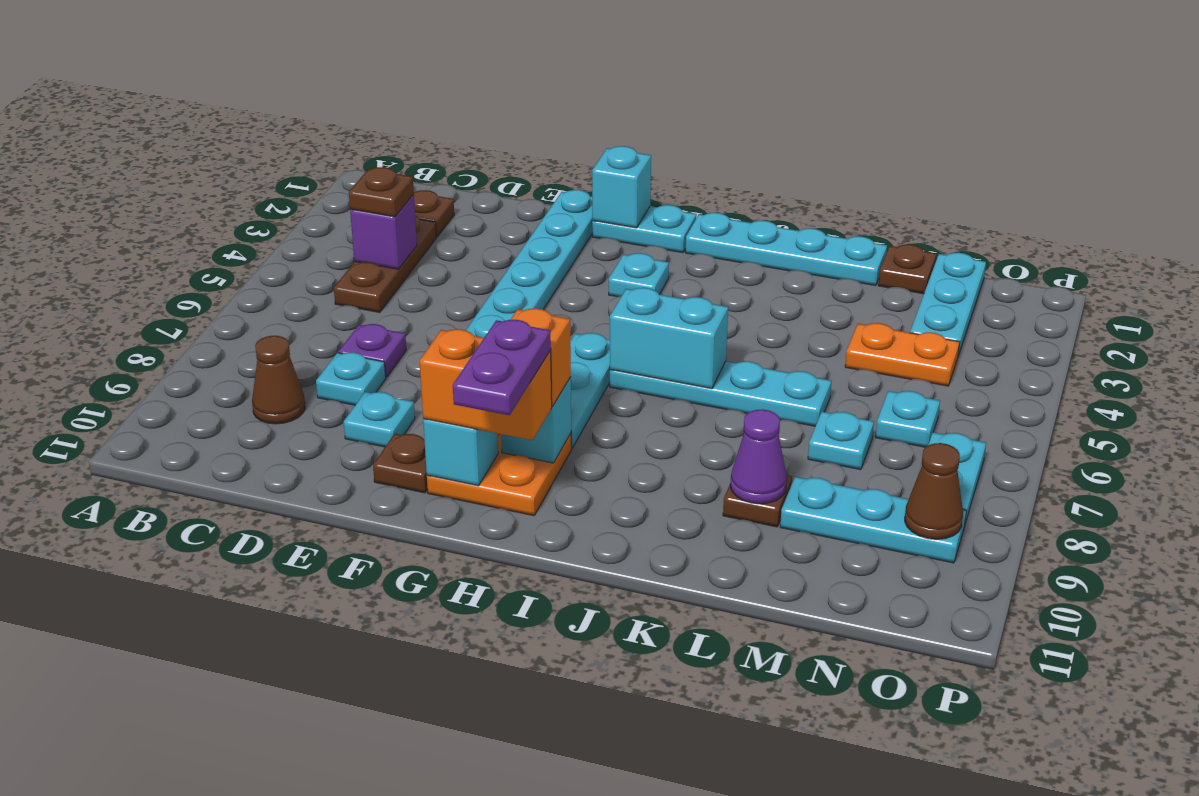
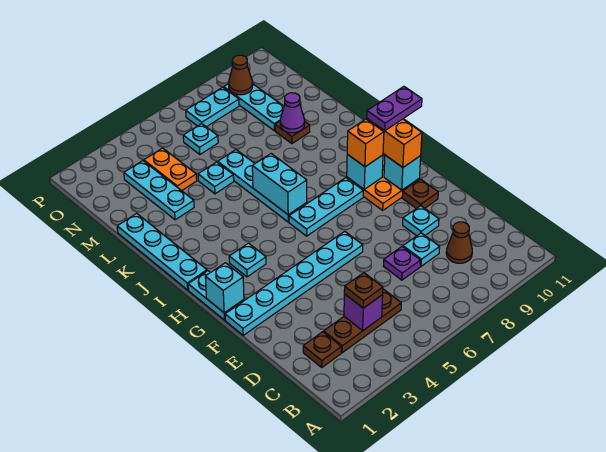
brown plate M1 level 1 -> none
cyan plate M7 level 1 -> cyan plate L5 level 1
cyan plate N1:N3 level 1 -> cyan plate L3:N3 level 1

